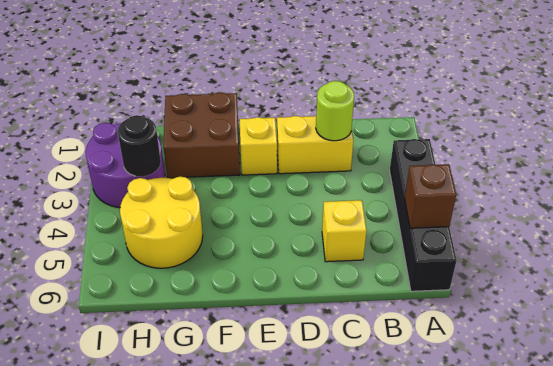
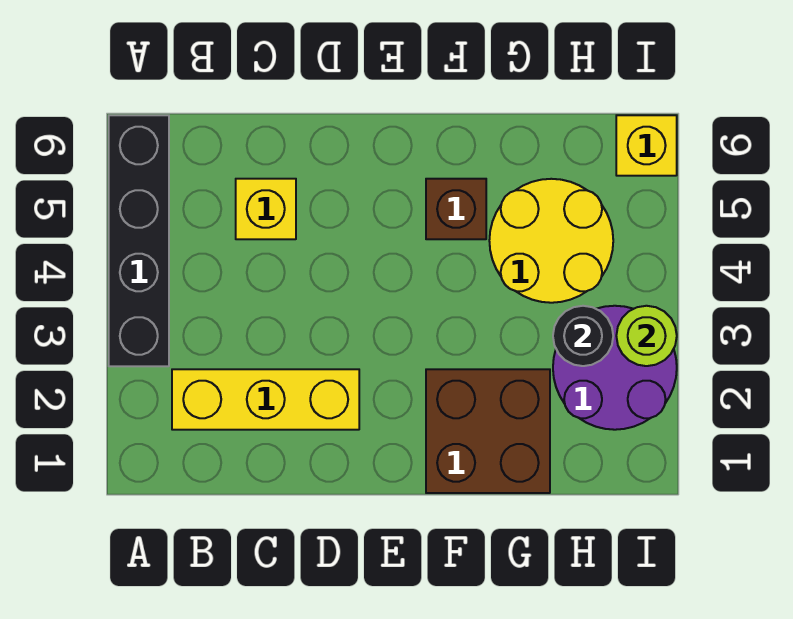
brown brick A5 level 2 -> brown brick F5 level 1
yellow brick C2:D2 level 1 -> yellow brick B2:D2 level 1
lime round brick C2 level 2 -> lime round brick I3 level 2
yellow brick E2 level 1 -> yellow brick I6 level 1

